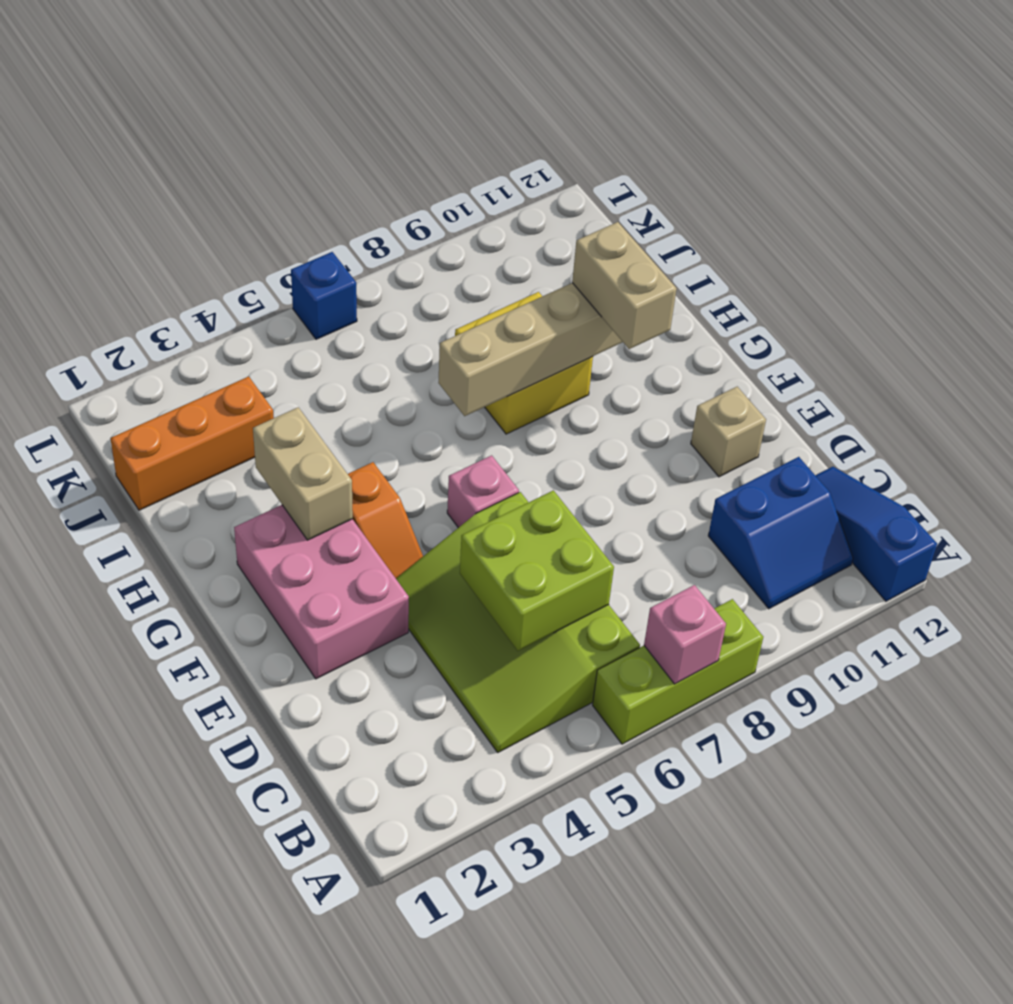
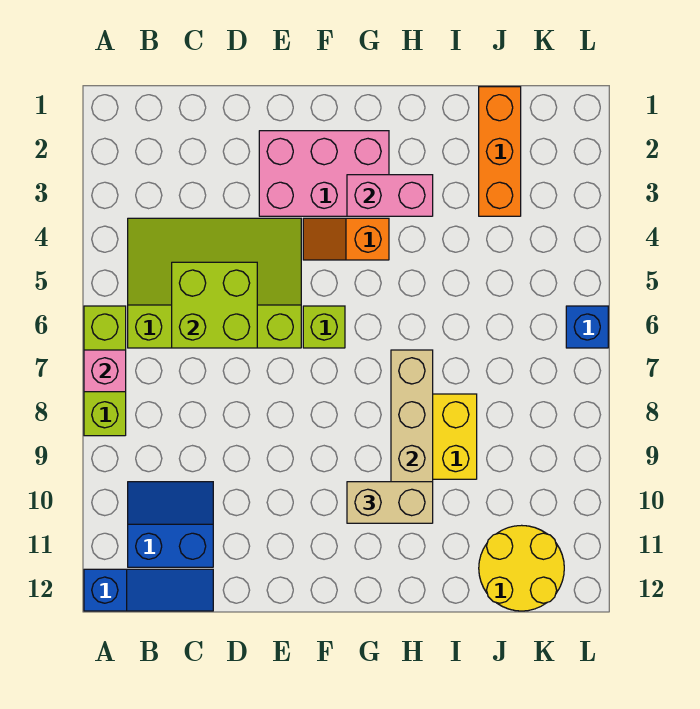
blue slope B10:C11 level 1 top C -> blue slope B10:C11 level 1 top 11
tan brick E11 level 1 -> none
pink brick F6 level 1 -> lime brick F6 level 1
tan brick G3:H3 level 2 -> pink brick G3:H3 level 2
none -> yellow round brick J11:K12 level 1

